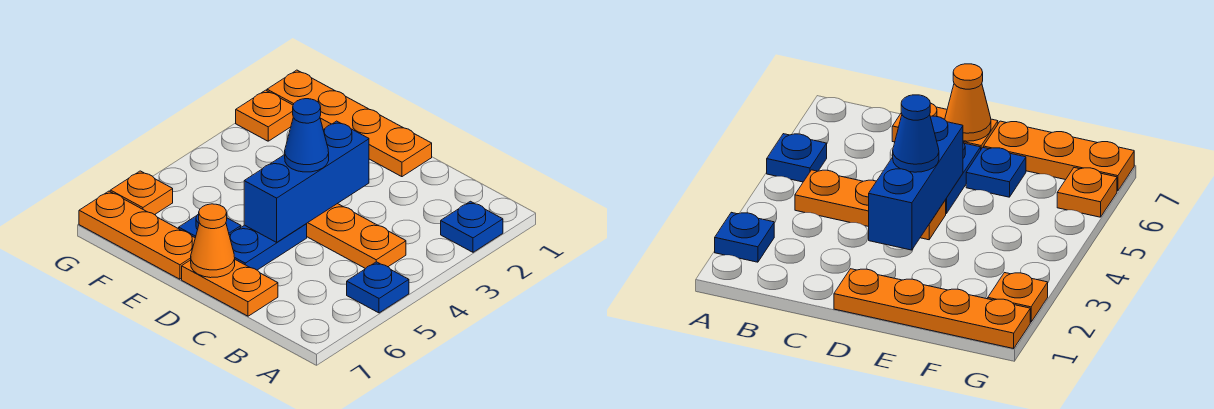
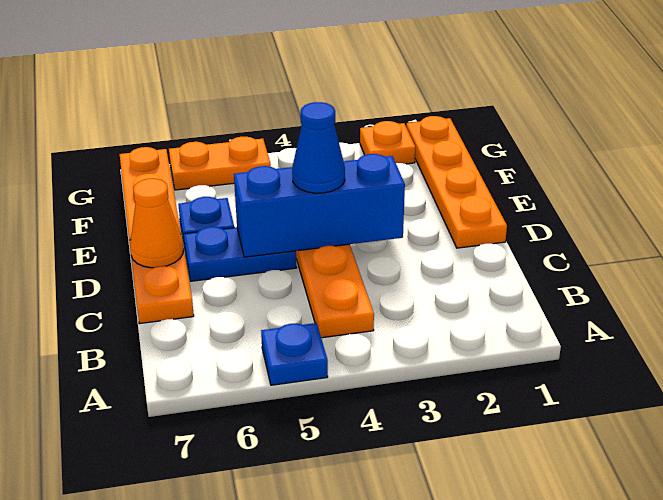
blue plate A2 level 1 -> none
orange plate G6 level 1 -> orange plate G5:G6 level 1

